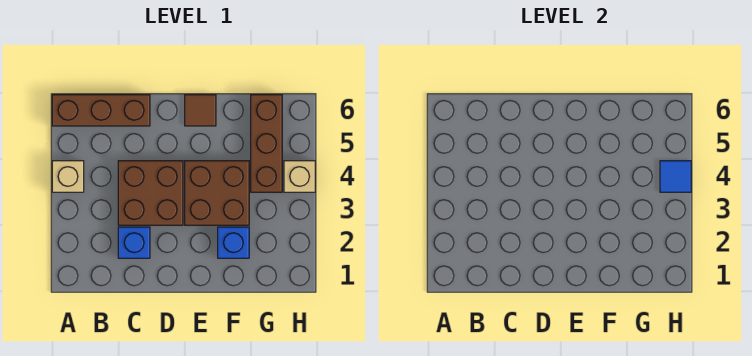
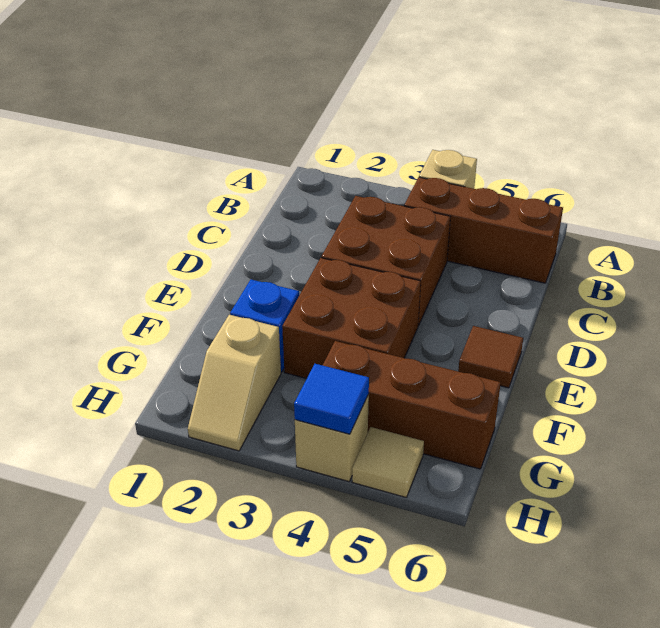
brown brick A6:C6 level 1 -> brown brick B4:B6 level 1
blue brick C2 level 1 -> none
none -> tan slope G2:H2 level 1 top G
none -> tan tile H5 level 1

